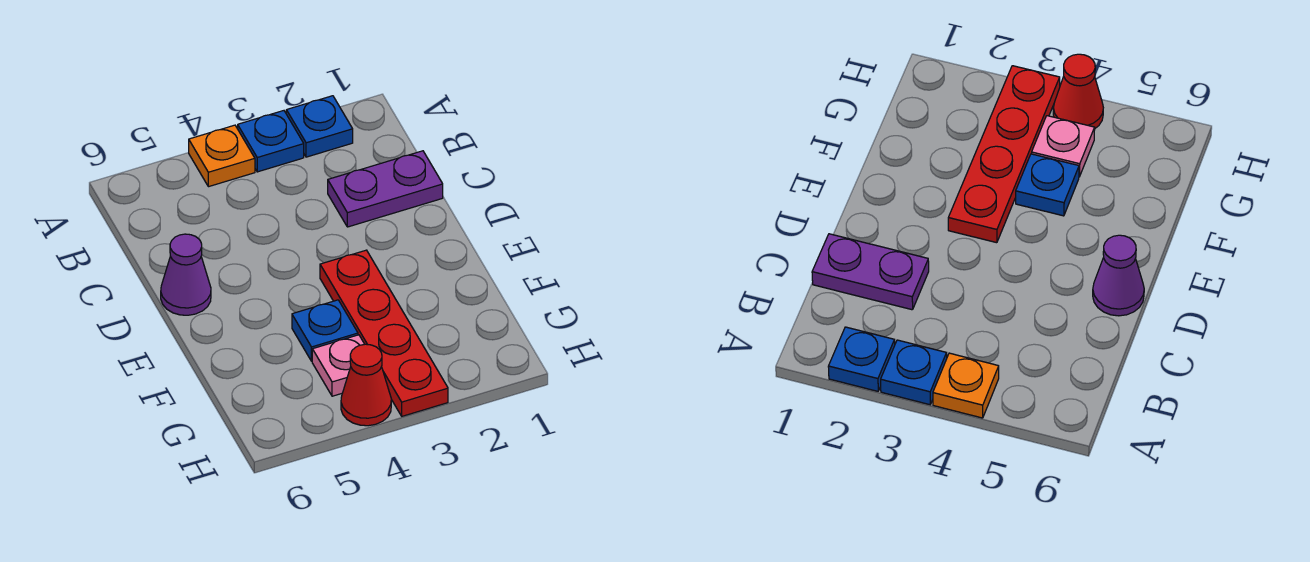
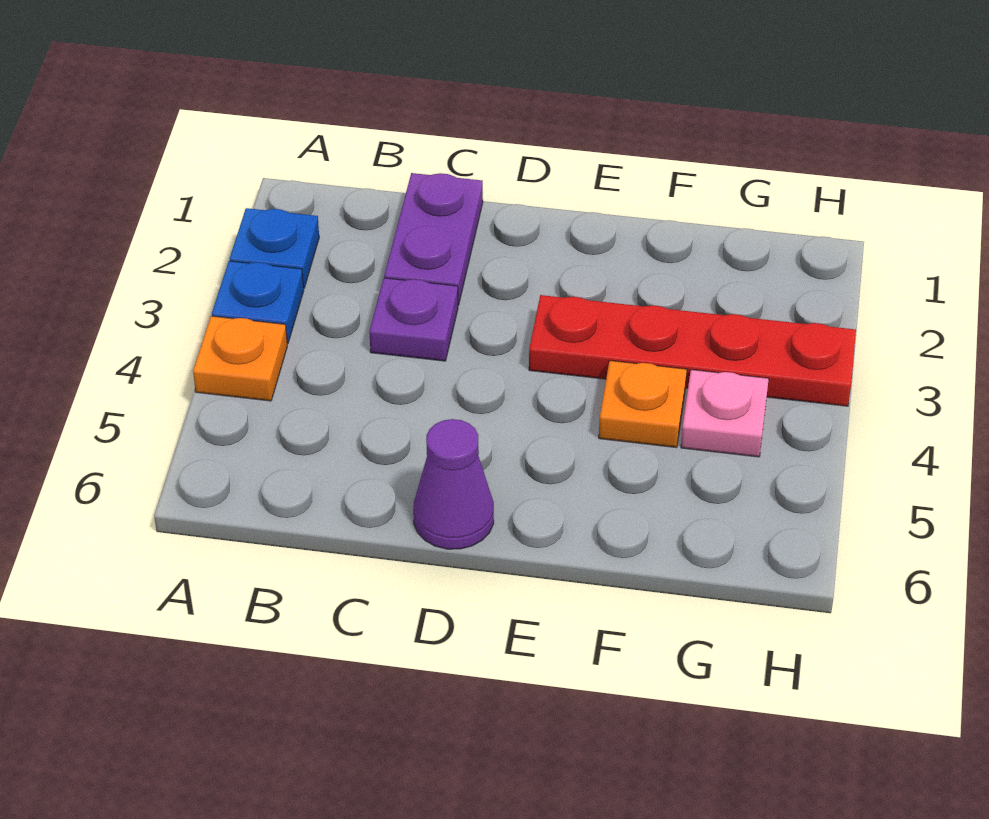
none -> purple plate C3 level 1
blue plate F4 level 1 -> orange plate F4 level 1
red cone H4 level 1 -> none

